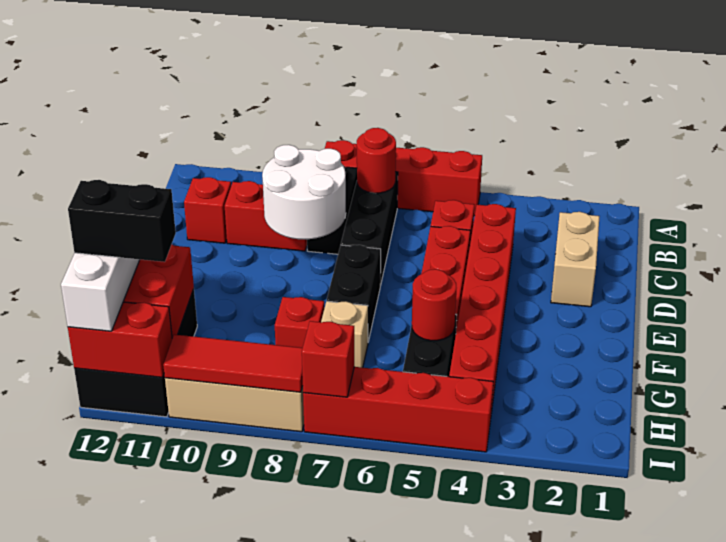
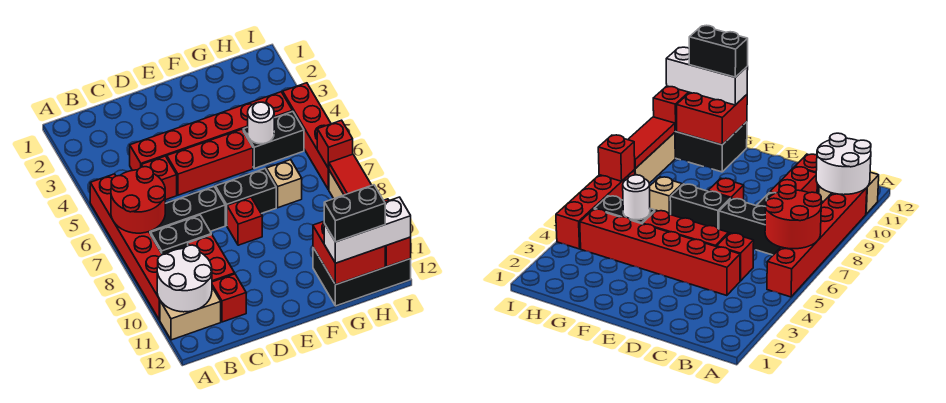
red brick A5:A8 level 1 -> red brick A5:A10 level 1
red round brick B7 level 2 -> red round brick A6:B7 level 2
tan brick C2:D2 level 1 -> tan brick A11:B11 level 1
white round brick C8:D9 level 2 -> white round brick A10:B11 level 2
red round brick G5 level 2 -> white round brick G5 level 2
red brick G8 level 1 -> red brick E8 level 1
black brick H11:H12 level 4 -> black brick G12:H12 level 4

